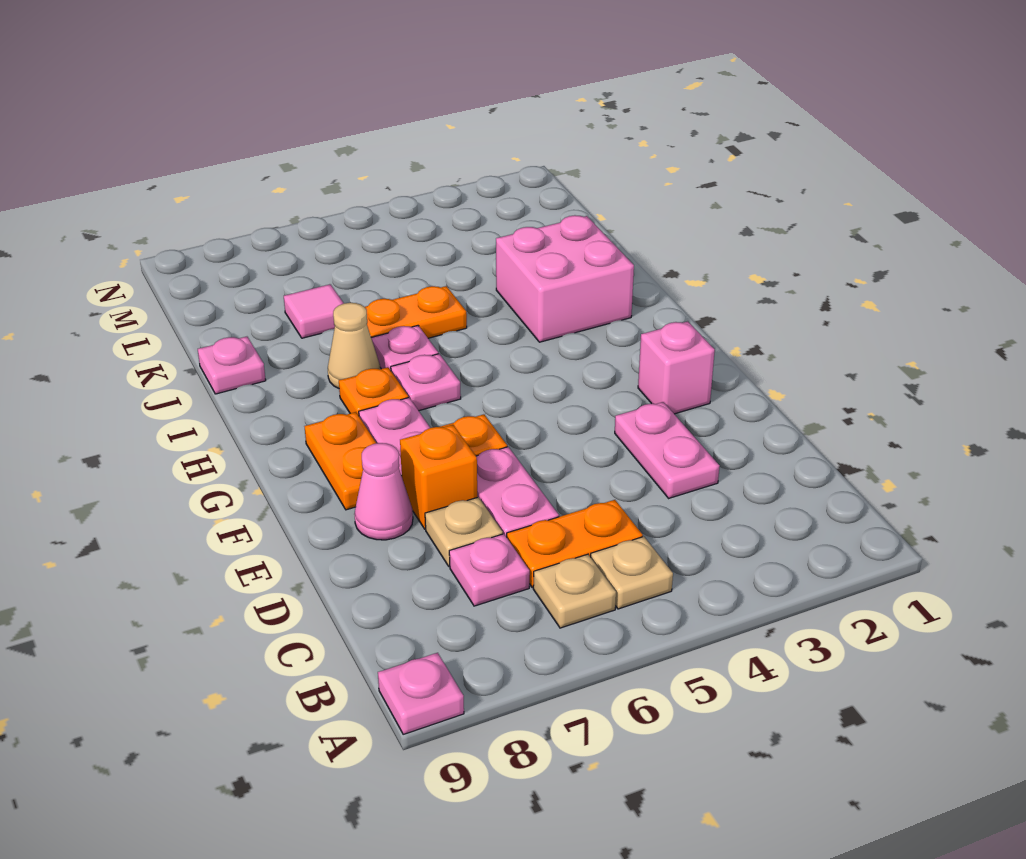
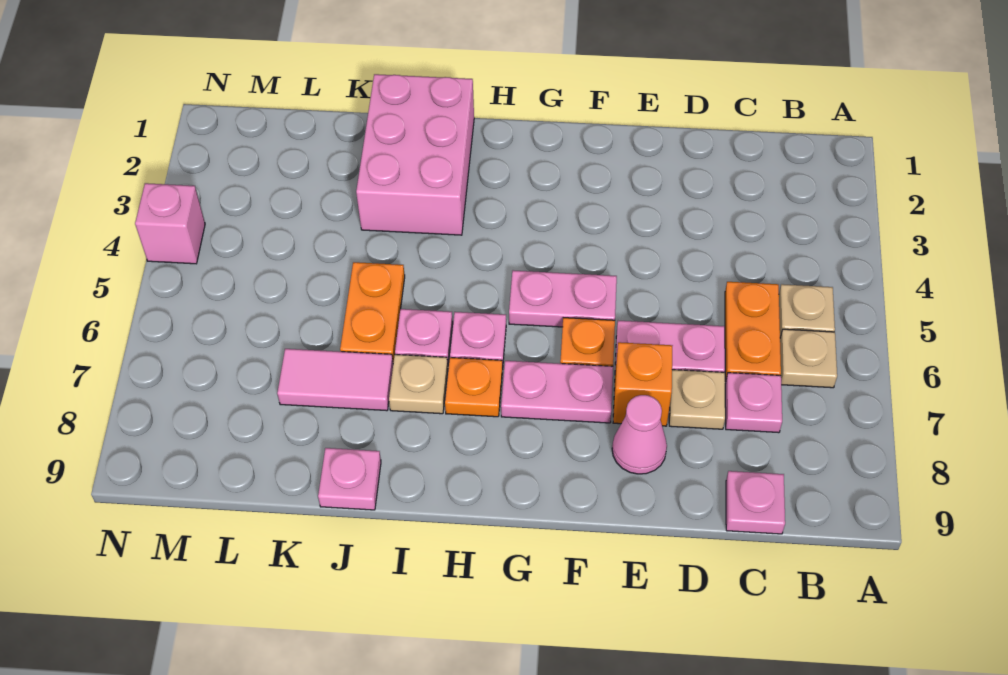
pink plate A9 level 1 -> pink plate C9 level 1
pink plate D3:E3 level 1 -> pink plate F5:G5 level 1
pink brick F2 level 1 -> pink brick N4 level 1
orange plate F8:G8 level 1 -> none
pink brick I2:J3 level 1 -> pink brick I1:J3 level 1
tan cone I7 level 1 -> tan plate I7 level 1
pink tile K7 level 1 -> pink tile J7:K7 level 1

